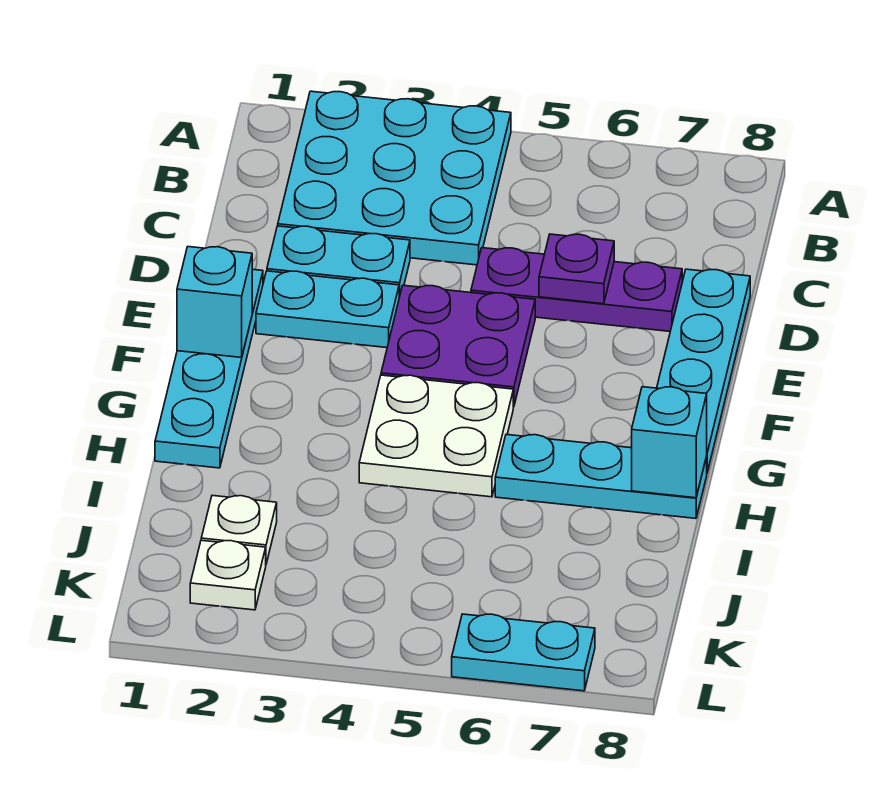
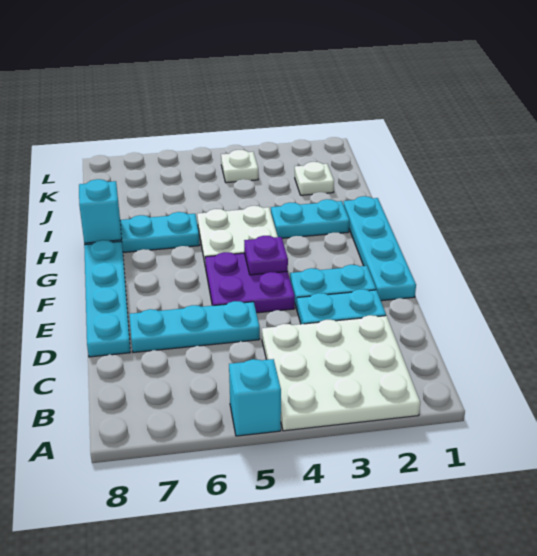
cyan plate A2:C4 level 1 -> white plate A2:C4 level 1
purple plate D5:D7 level 1 -> cyan plate D5:D7 level 1
purple plate D6 level 2 -> purple plate F4 level 2
cyan brick F1 level 2 -> cyan brick A5 level 1
white plate K2 level 1 -> white plate K4 level 1
cyan plate L6:L7 level 1 -> cyan plate H2:H3 level 1

